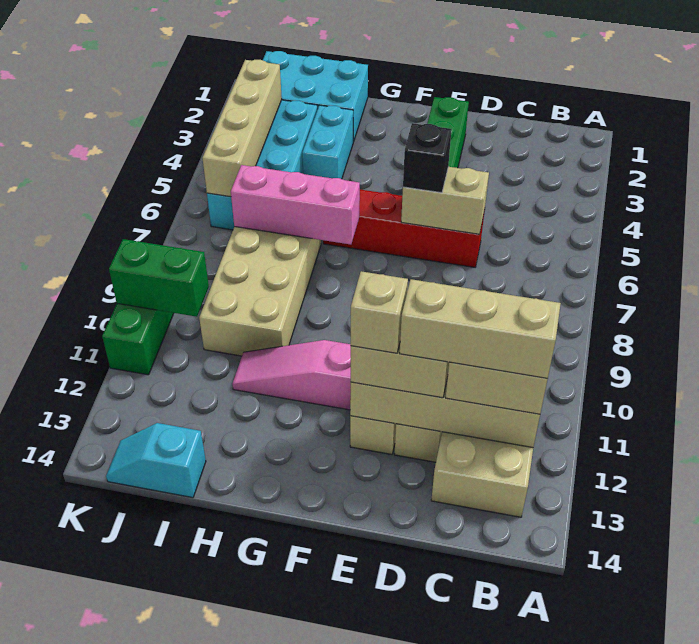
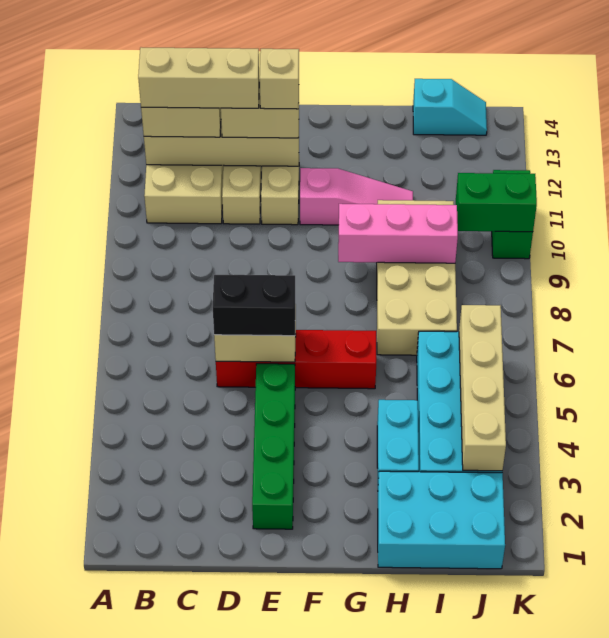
black brick E6 level 3 -> black brick D6:E6 level 3
pink brick G7:I7 level 2 -> pink brick G9:I9 level 2

